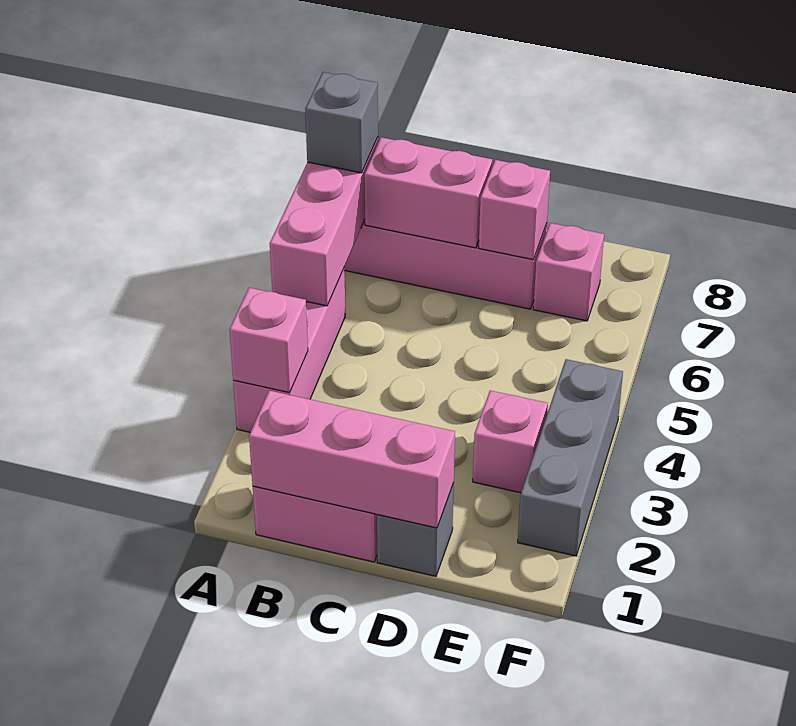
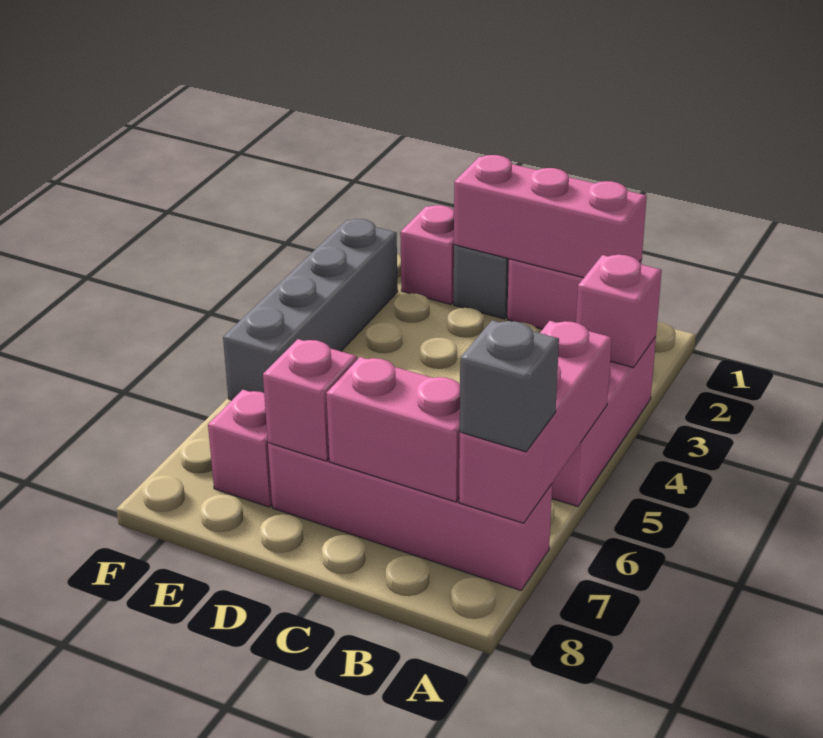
pink brick E3 level 1 -> pink brick E1 level 1
grey brick F2:F4 level 1 -> grey brick F2:F5 level 1

